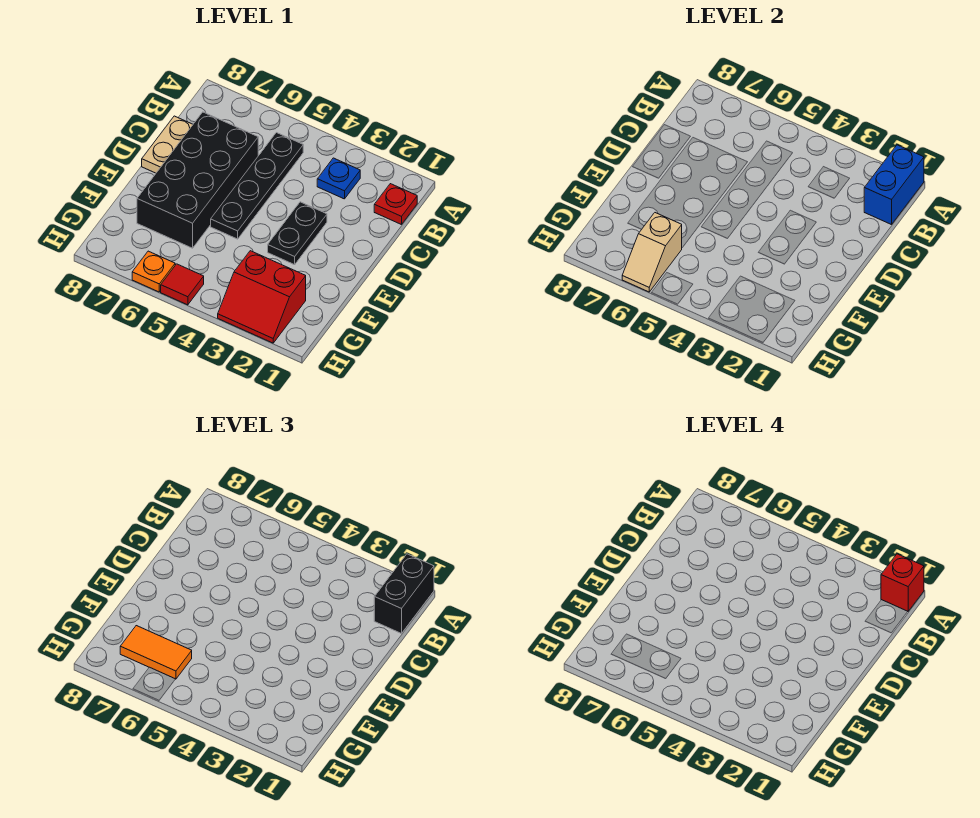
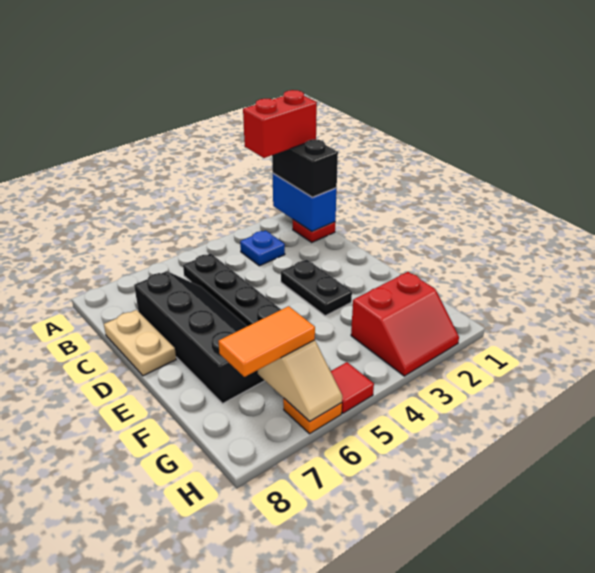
red brick A1 level 4 -> red brick A1:A2 level 4
black brick C6:F7 level 1 -> black slope C6:F7 level 1 top 7

